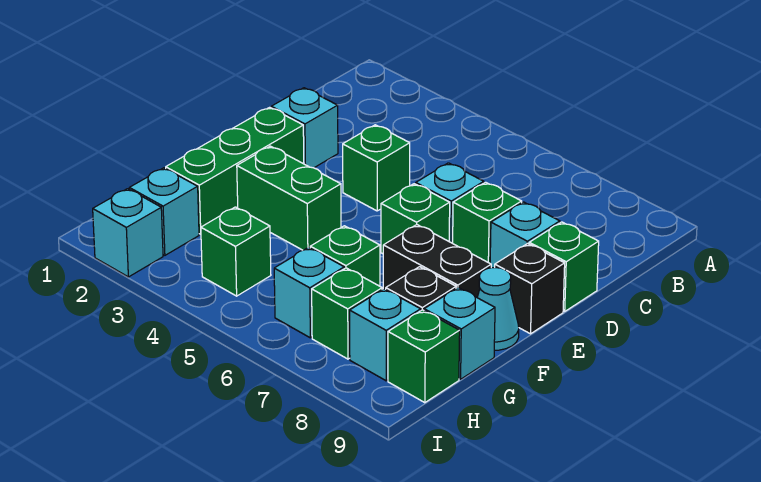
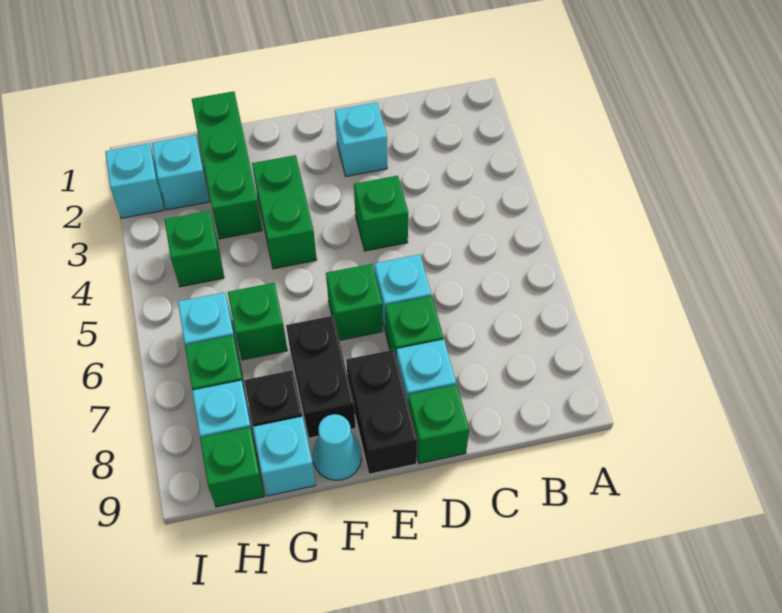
green brick E2:G2 level 1 -> green brick G1:G3 level 1
black brick E9 level 1 -> black brick E8:E9 level 1

